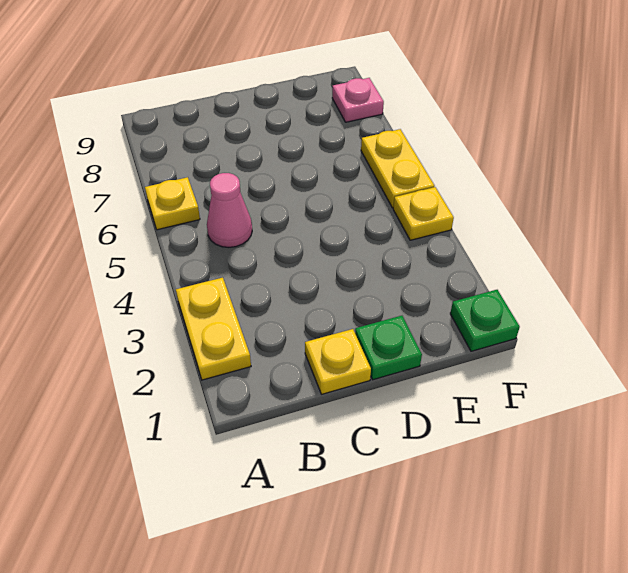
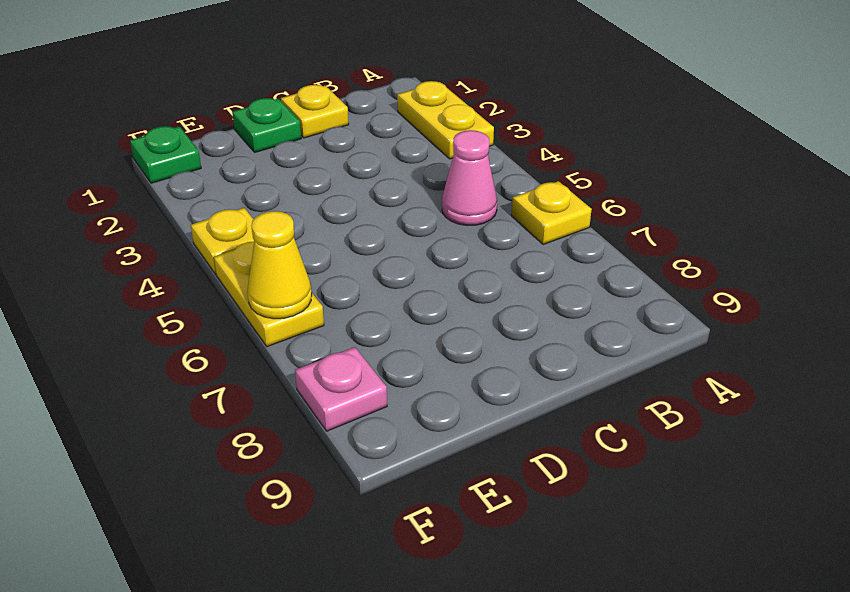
none -> yellow cone F6 level 2

